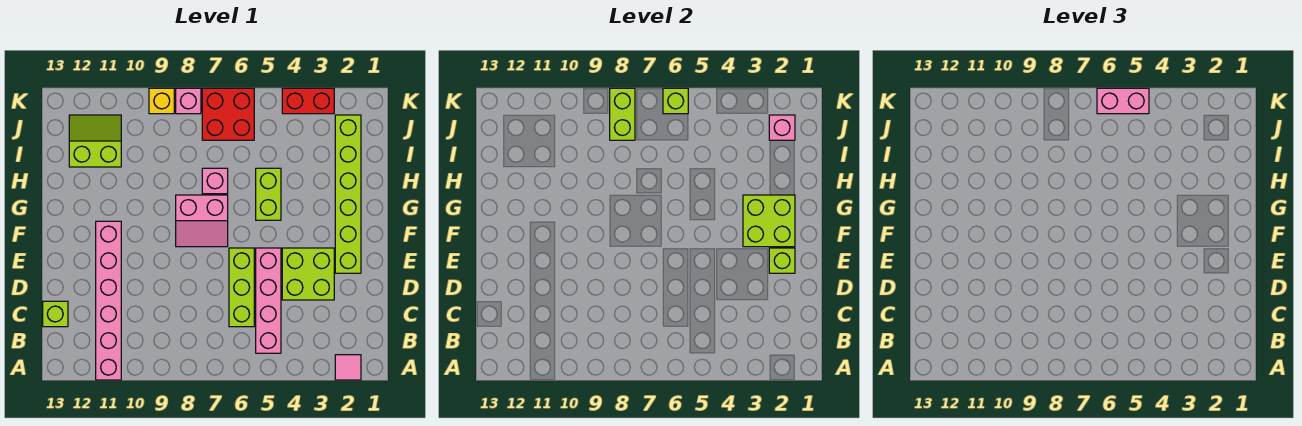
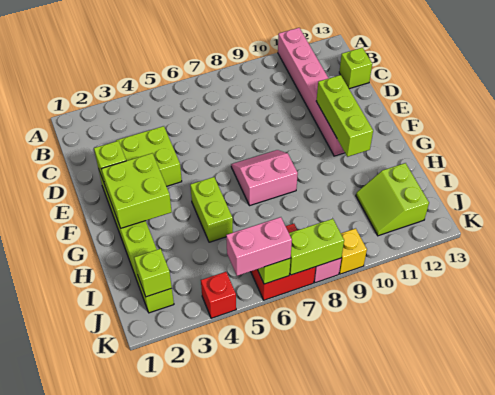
pink tile A2 level 1 -> none
pink brick B5:E5 level 1 -> none
lime brick C6:E6 level 1 -> lime brick E11:G11 level 2
pink brick H7 level 1 -> none
lime slope I11:J12 level 1 top I -> lime slope I11:J12 level 1 top 12
pink brick J2 level 2 -> lime brick J2 level 2
lime brick J8:K8 level 2 -> lime brick K7:K8 level 2
red brick K3:K4 level 1 -> red brick K4 level 1

